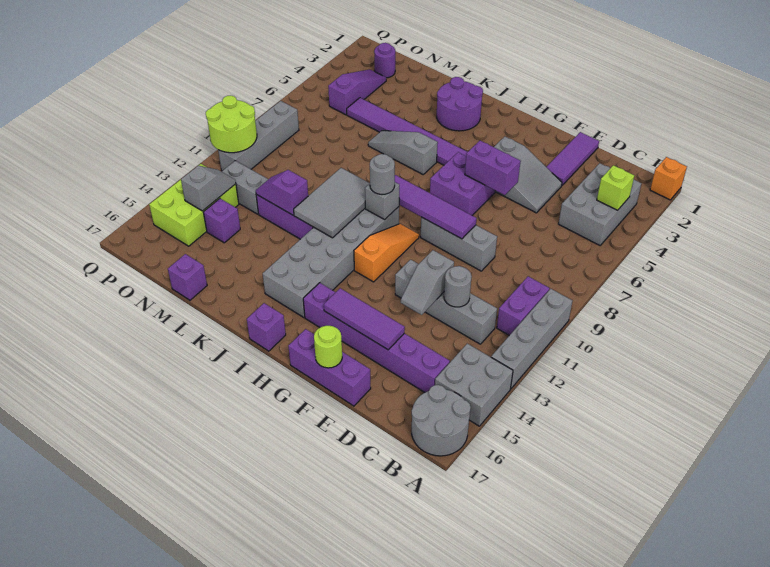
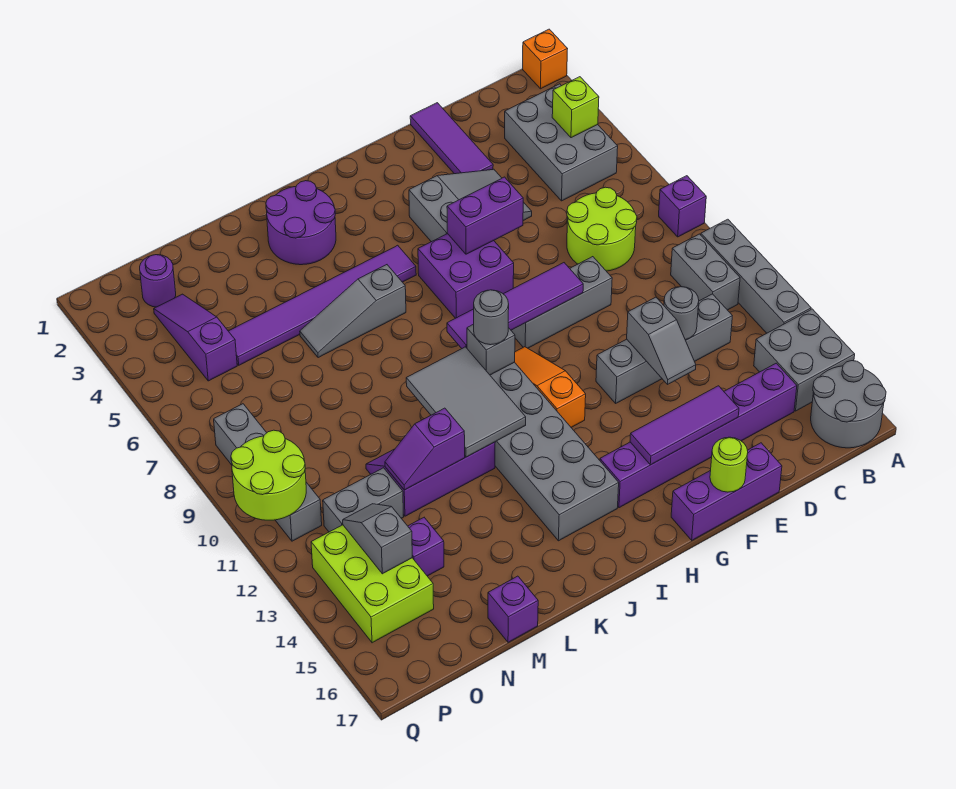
purple brick B10:B11 level 1 -> grey brick B10:B11 level 1
none -> lime round brick C7:D8 level 1
purple brick I17 level 1 -> purple brick A8 level 1

